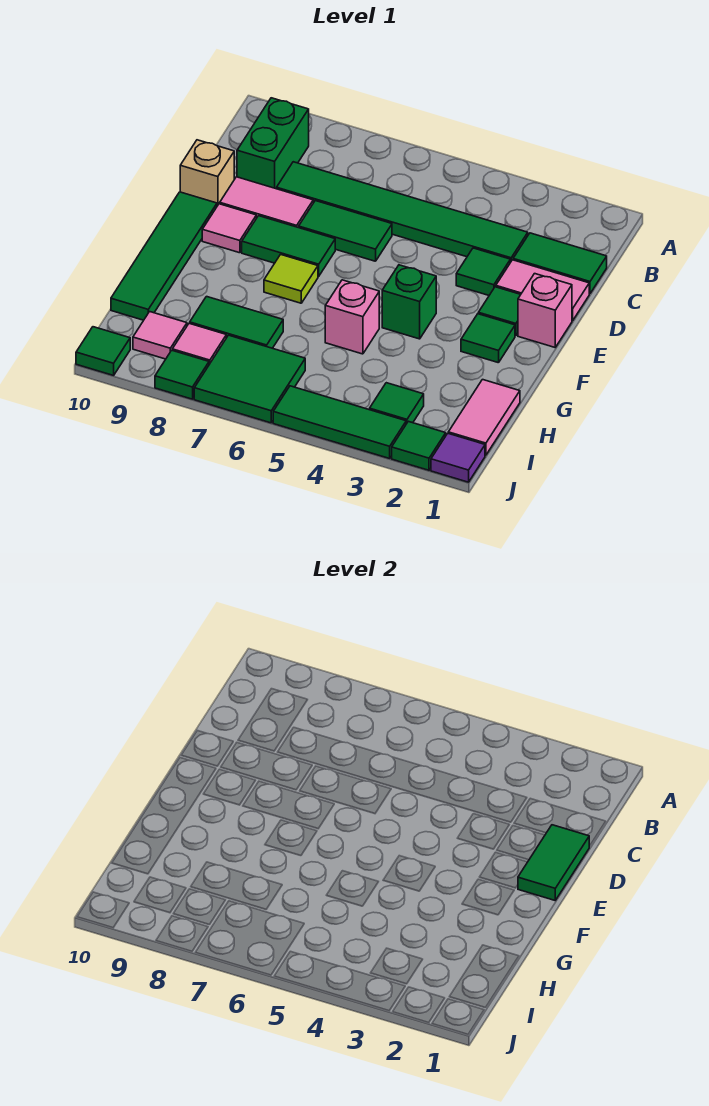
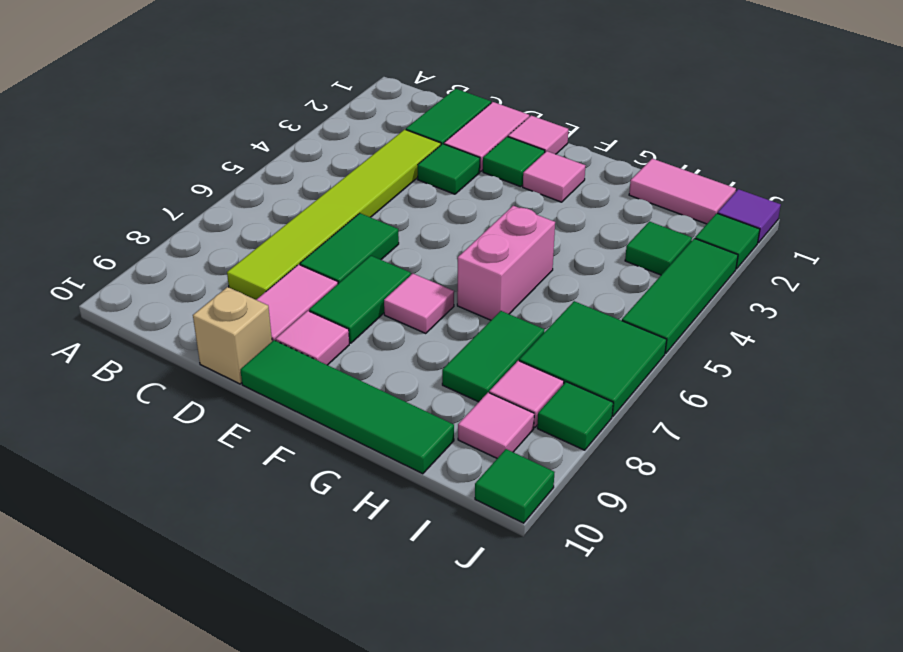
green brick B9:C9 level 1 -> none
green tile C3:C8 level 1 -> lime tile C3:C8 level 1
green tile D1:E1 level 2 -> none
pink brick E1 level 1 -> pink tile E1 level 1
green tile F2 level 1 -> pink tile F2 level 1
green brick F4 level 1 -> none
lime tile F7 level 1 -> pink tile F7 level 1
pink brick G5 level 1 -> pink brick G5:G6 level 1

